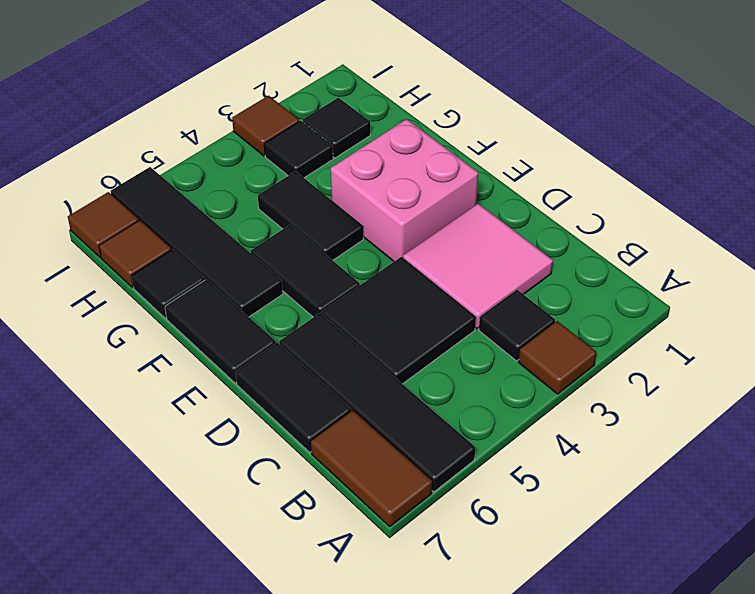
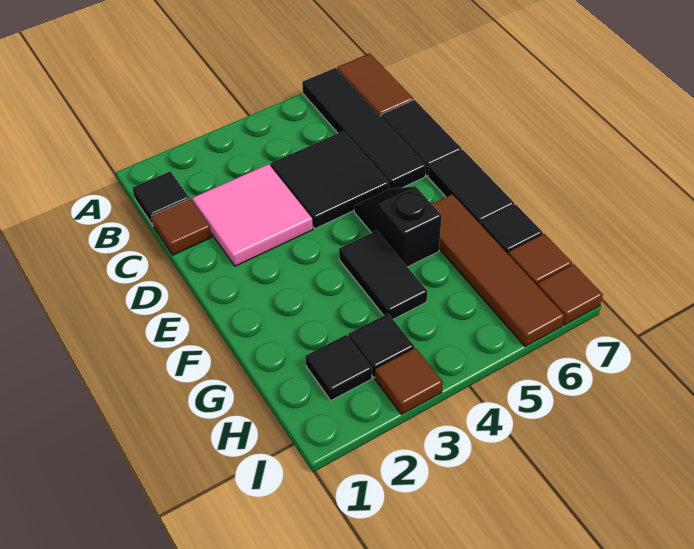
brown tile A3 level 1 -> brown tile C1 level 1
black tile B3 level 1 -> black tile B1 level 1
pink brick E2:F3 level 1 -> none
black tile E5:F5 level 1 -> black slope E5:F5 level 1 top F
black tile F6:I6 level 1 -> brown tile F6:I6 level 1

